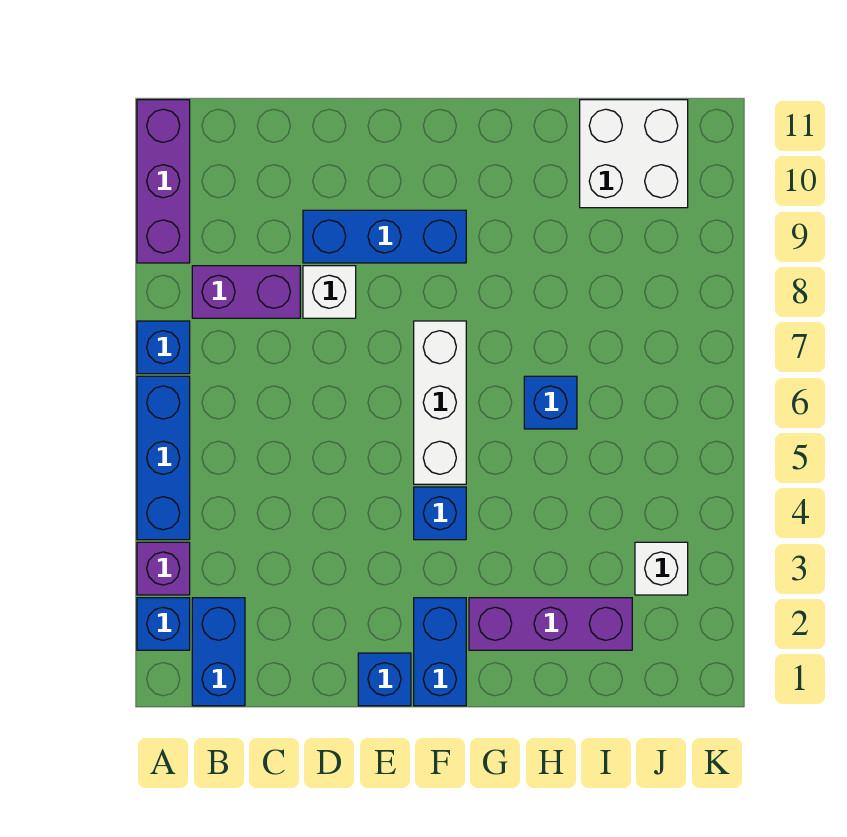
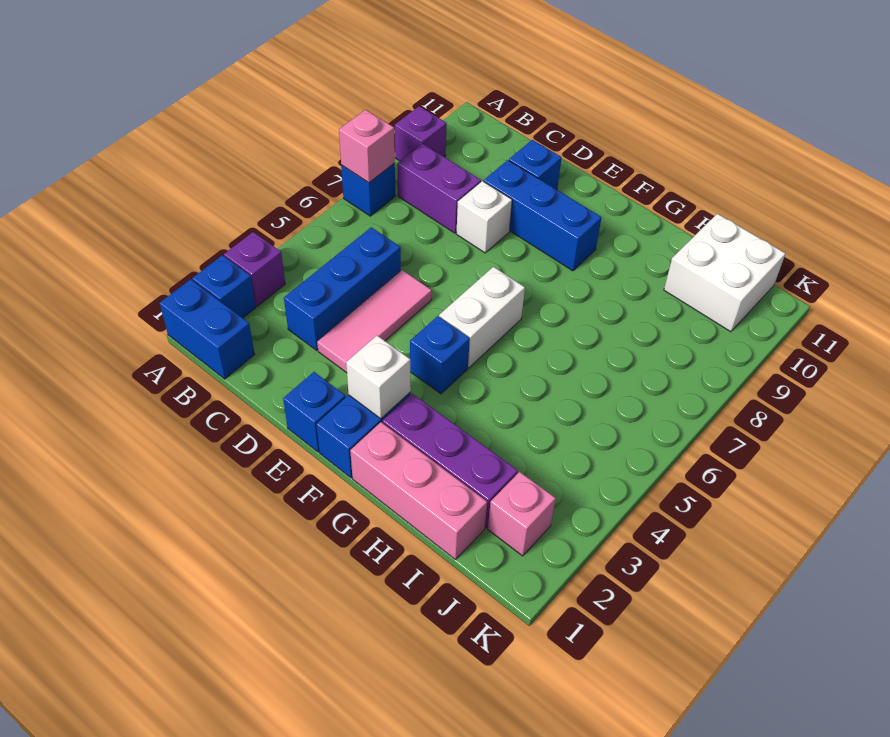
blue brick A4:A6 level 1 -> blue brick C3:C5 level 1
none -> pink brick A7 level 2
purple brick A9:A11 level 1 -> purple brick A9 level 1
blue brick B1:B2 level 1 -> blue brick A1:B1 level 1
none -> pink tile D3:D5 level 1
white brick F5:F7 level 1 -> white brick F5:F6 level 1
none -> pink brick G1:I1 level 1
blue brick H6 level 1 -> blue brick D10 level 1
none -> pink brick J2 level 1
white brick J3 level 1 -> white brick F2 level 2

